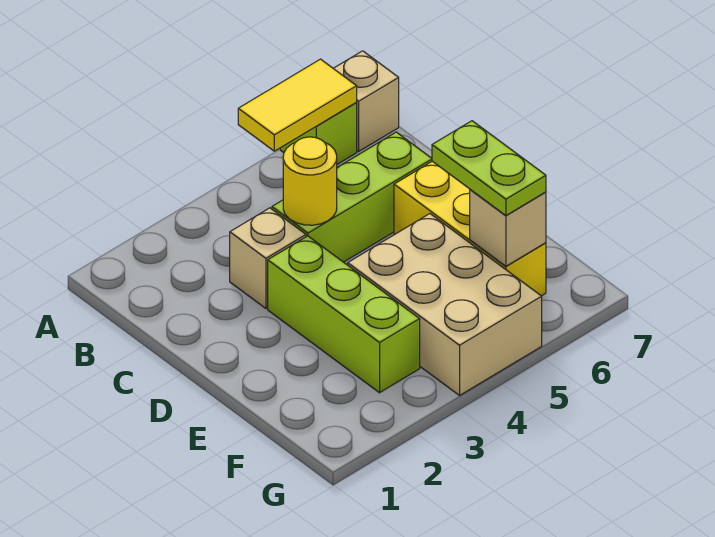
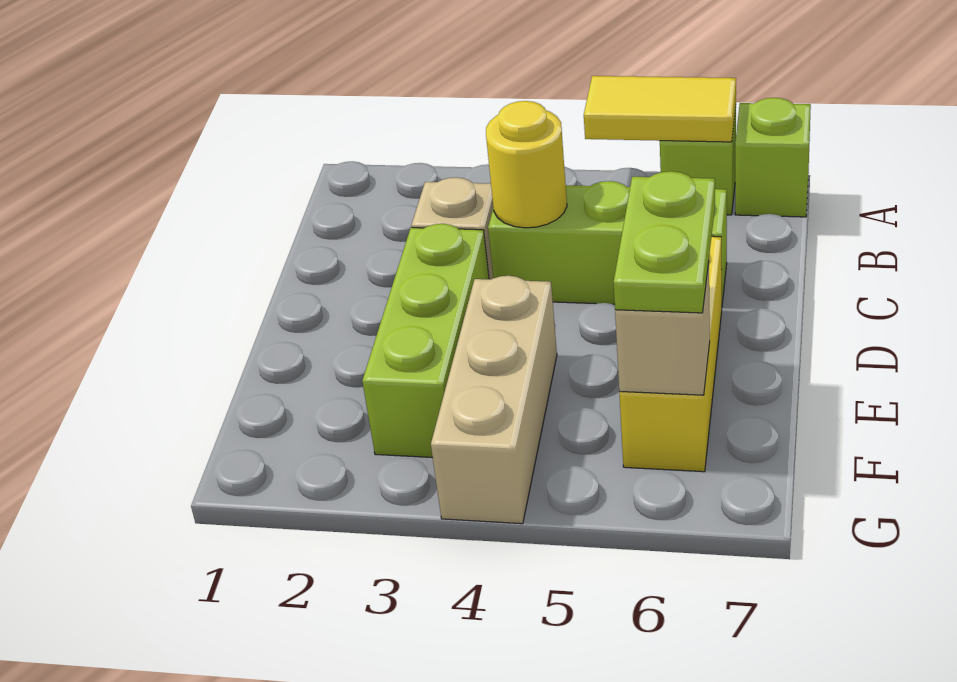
tan brick A7 level 1 -> lime brick A7 level 1
tan brick E4:G5 level 1 -> tan brick E4:G4 level 1

